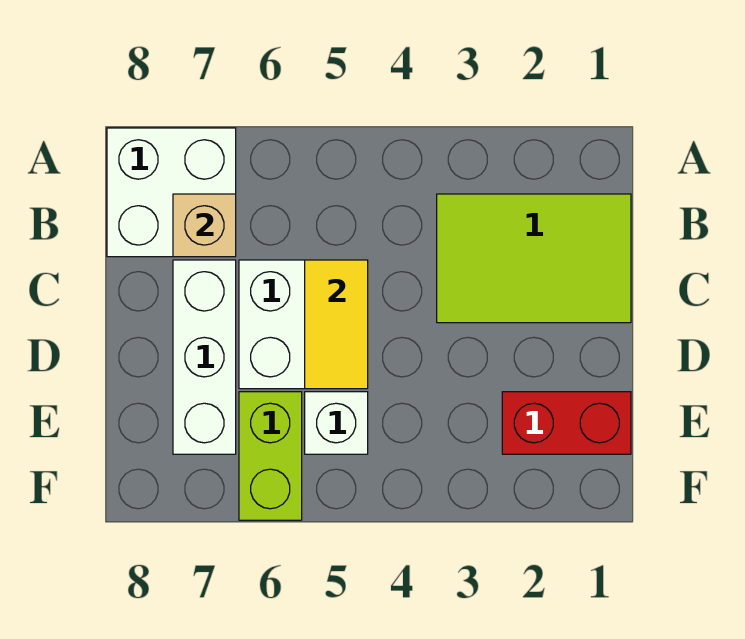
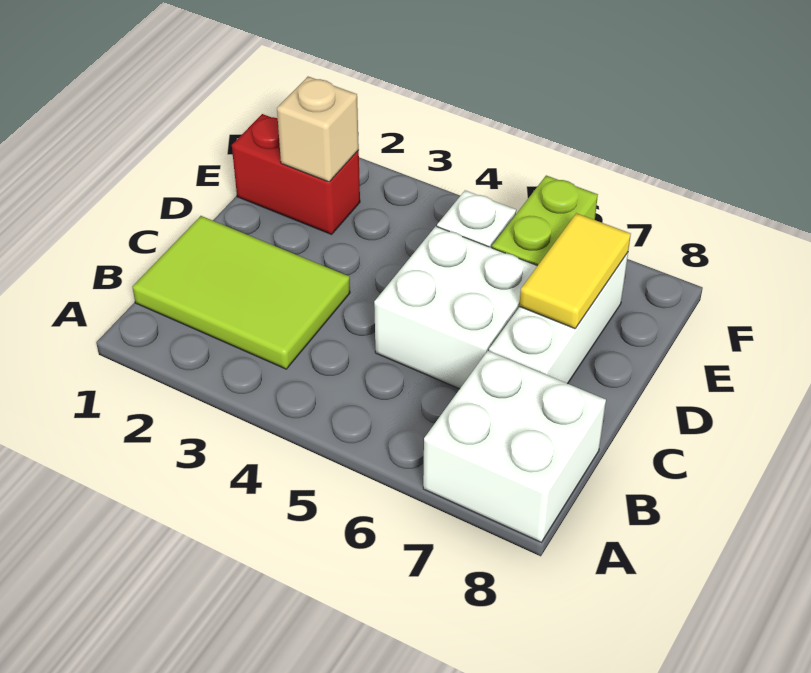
tan brick B7 level 2 -> tan brick E2 level 2
yellow tile C5:D5 level 2 -> yellow tile D7:E7 level 2

